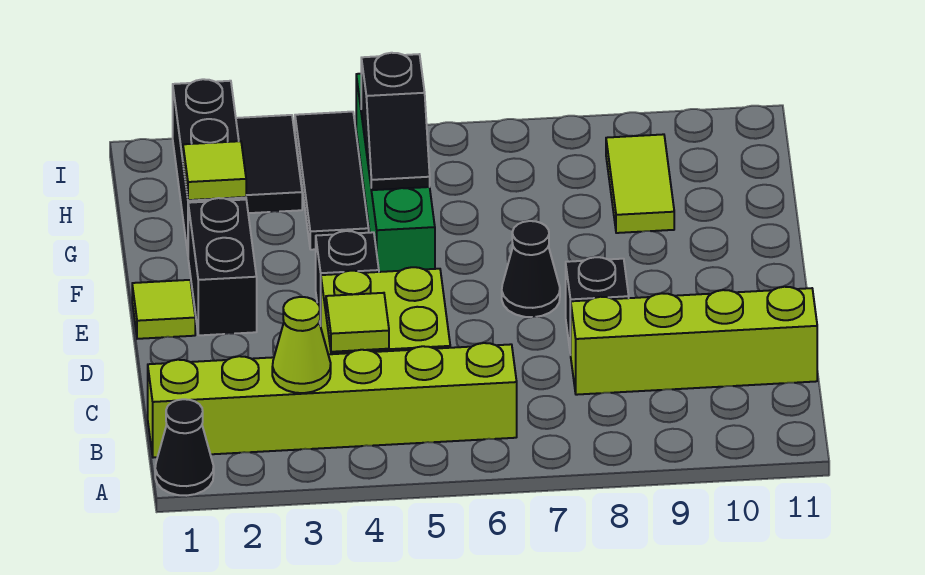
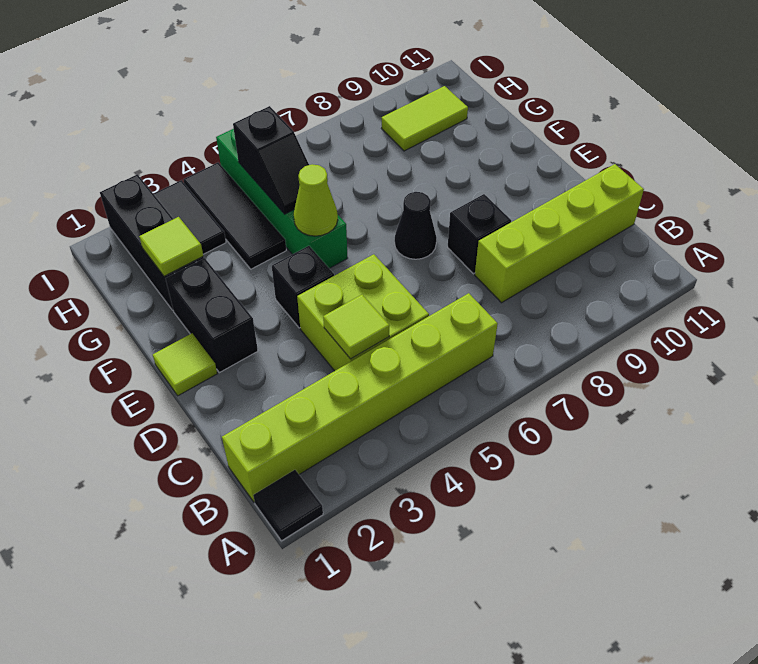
black cone A1 level 1 -> black tile A1 level 1
lime cone B3 level 2 -> lime cone F5 level 2
lime tile G9:H9 level 1 -> lime tile H9:H10 level 1

